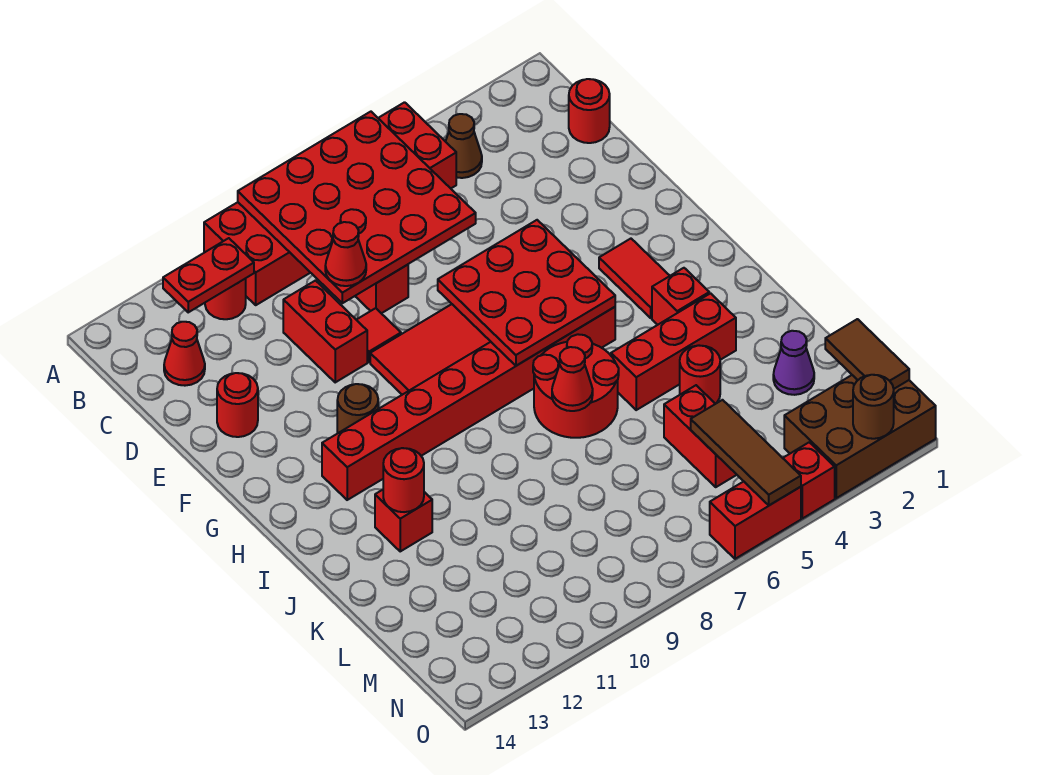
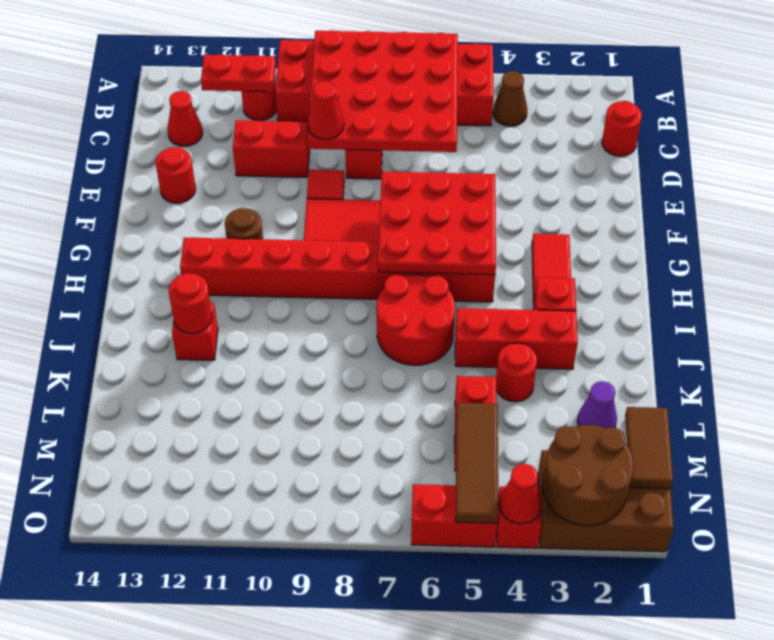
red brick D10:E10 level 1 -> red brick D10:D11 level 1
red cone J7 level 2 -> red cone O4 level 2
brown round brick O2 level 2 -> brown round brick N2:O3 level 2

